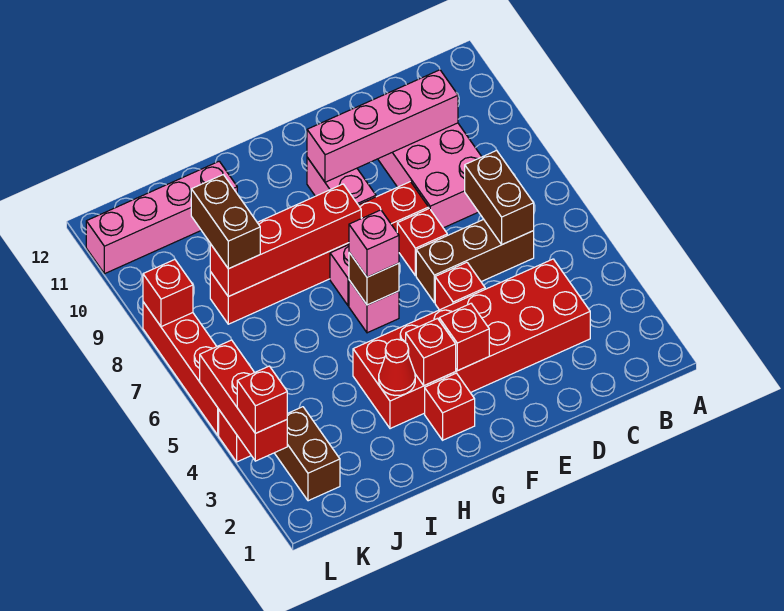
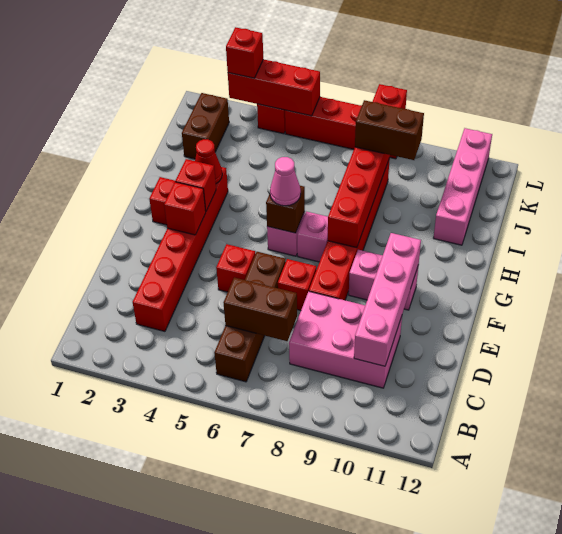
red brick C3:H4 level 1 -> red brick C3:H3 level 1
brown brick C6:E6 level 1 -> brown brick B6:E6 level 1
pink brick G6 level 3 -> pink cone G6 level 3
brown brick K2:K3 level 1 -> brown brick J2:K2 level 1

